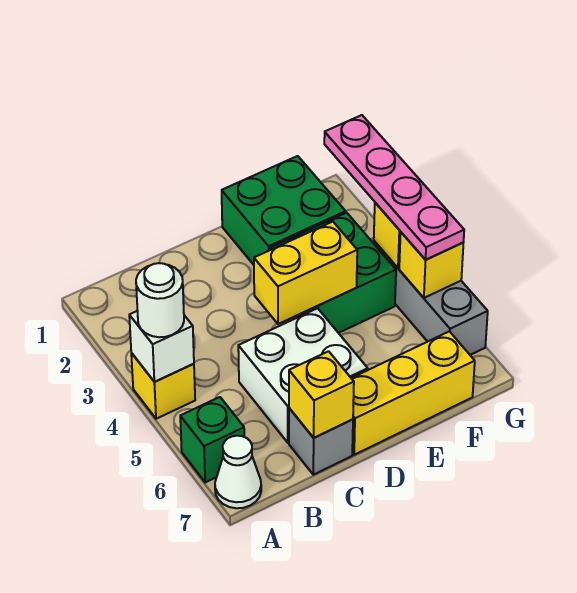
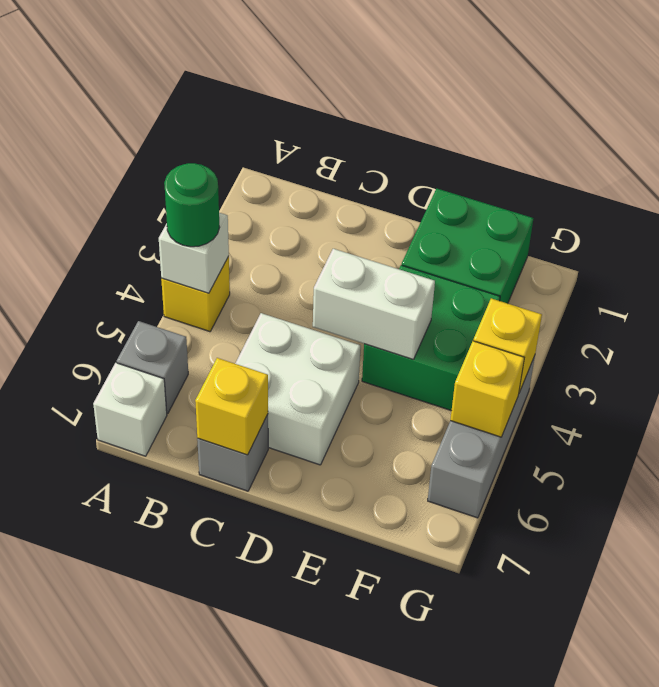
white round brick A4 level 3 -> green round brick A4 level 3
green brick A6 level 1 -> grey brick A6 level 1
white cone A7 level 1 -> white brick A7 level 1
yellow brick D4:E4 level 2 -> white brick D4:E4 level 2
yellow brick D7:F7 level 1 -> none
pink plate G2:G5 level 3 -> none

